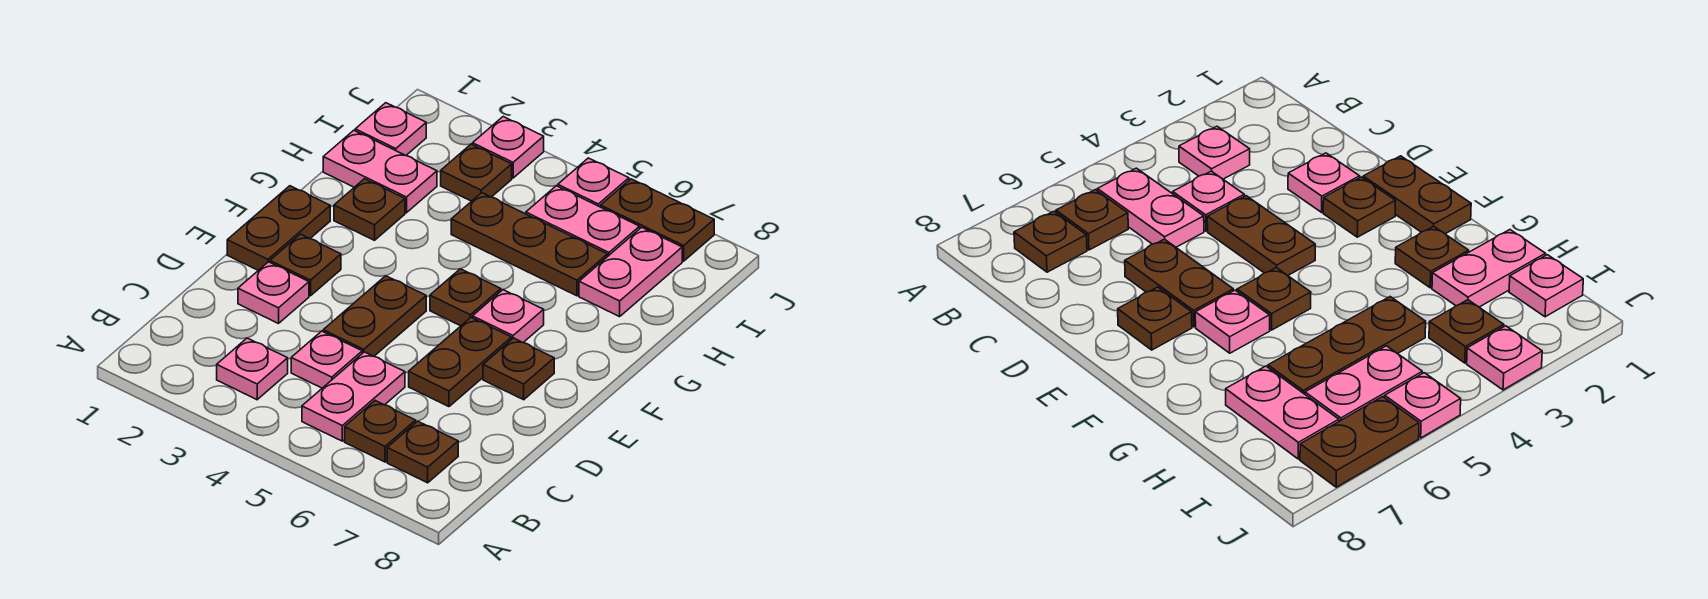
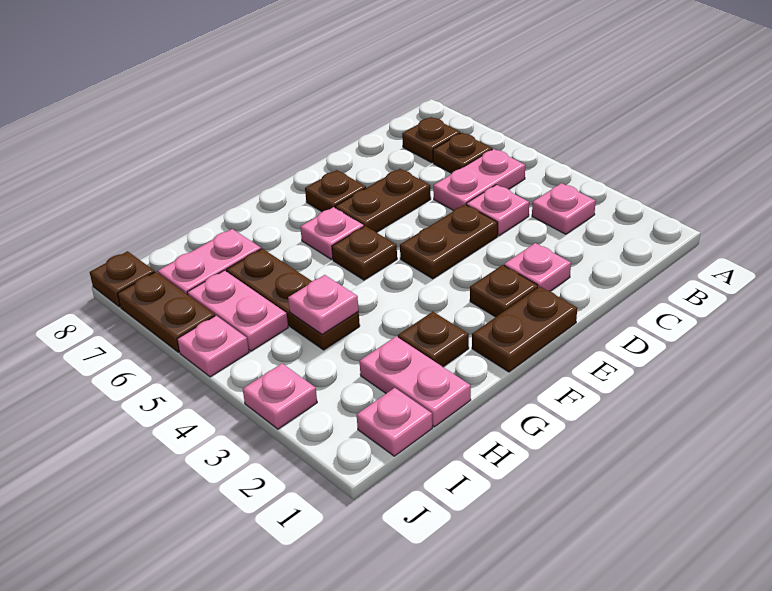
none -> pink plate H4 level 2
brown plate I3 level 1 -> brown plate J8 level 1

